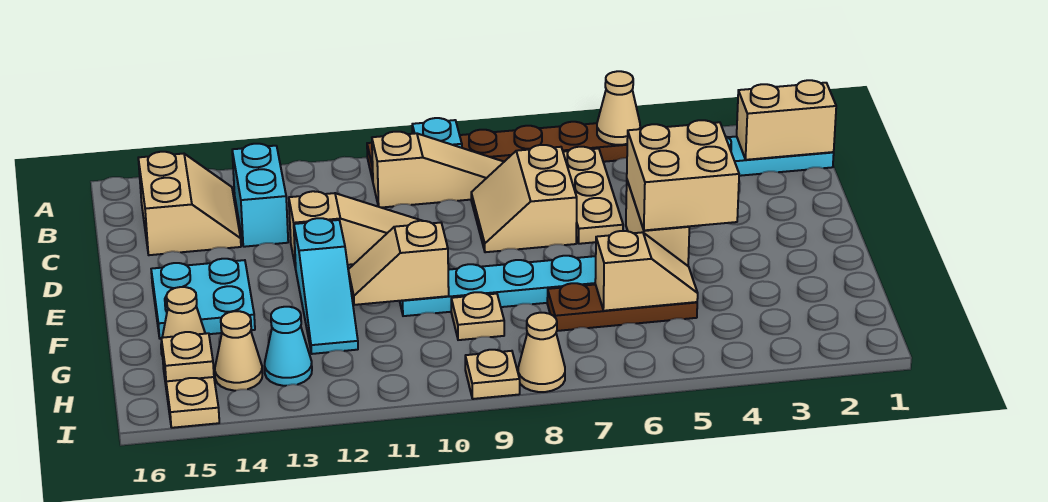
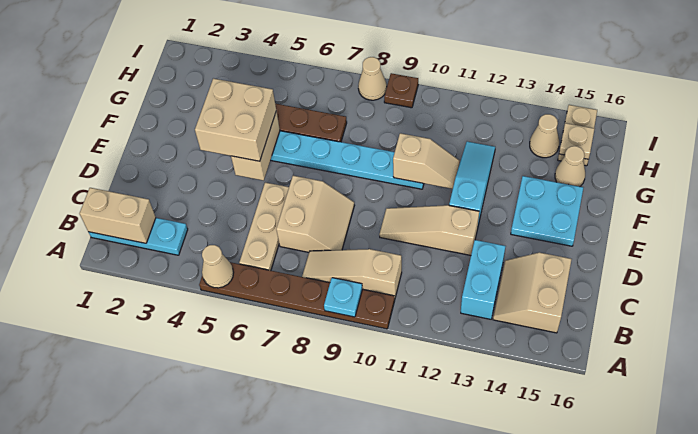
tan slope G5:G6 level 2 top 6 -> none
tan plate G9 level 1 -> none
cyan cone H13 level 1 -> none
tan plate I9 level 1 -> brown plate I9 level 1

